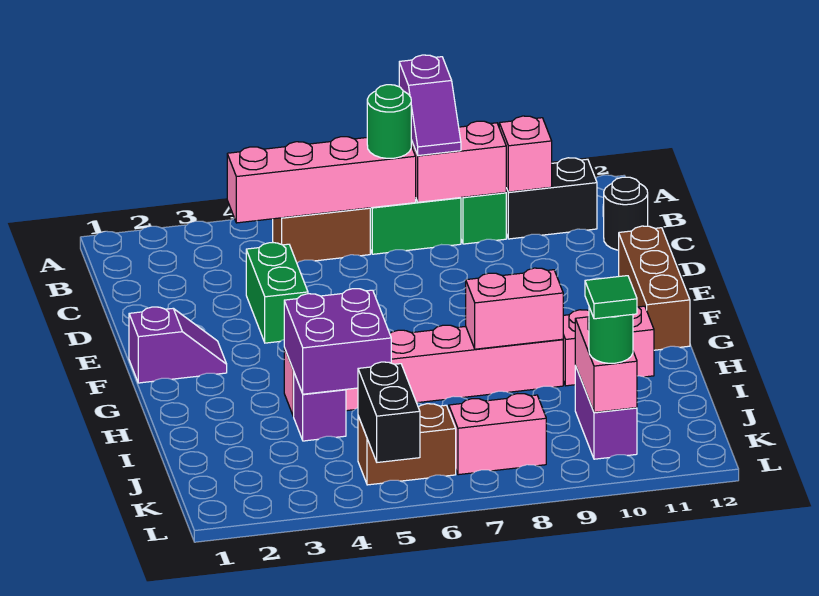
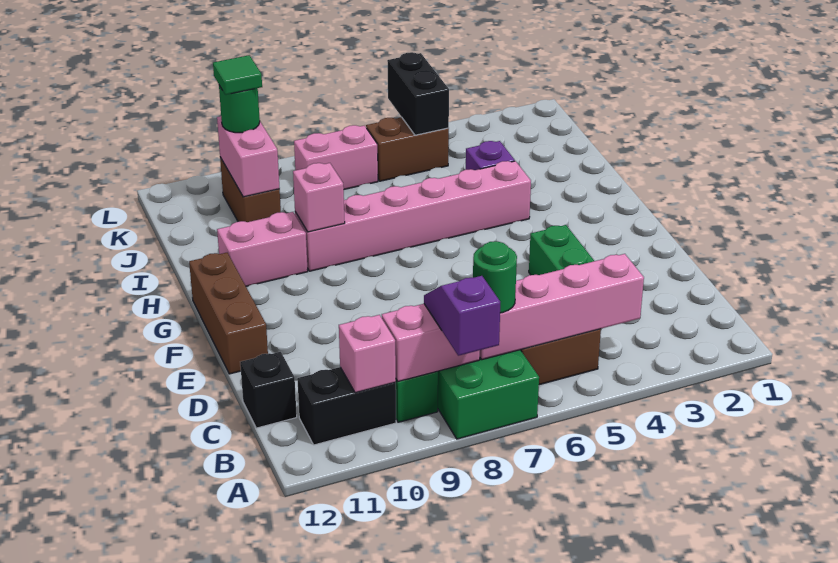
black round brick C12 level 1 -> black brick C12 level 1
purple slope F1:F2 level 1 top 1 -> none
purple brick H4:I5 level 2 -> none
pink brick H8:H9 level 2 -> pink brick H9 level 2
purple brick J10:K10 level 1 -> brown brick J10:K10 level 1

